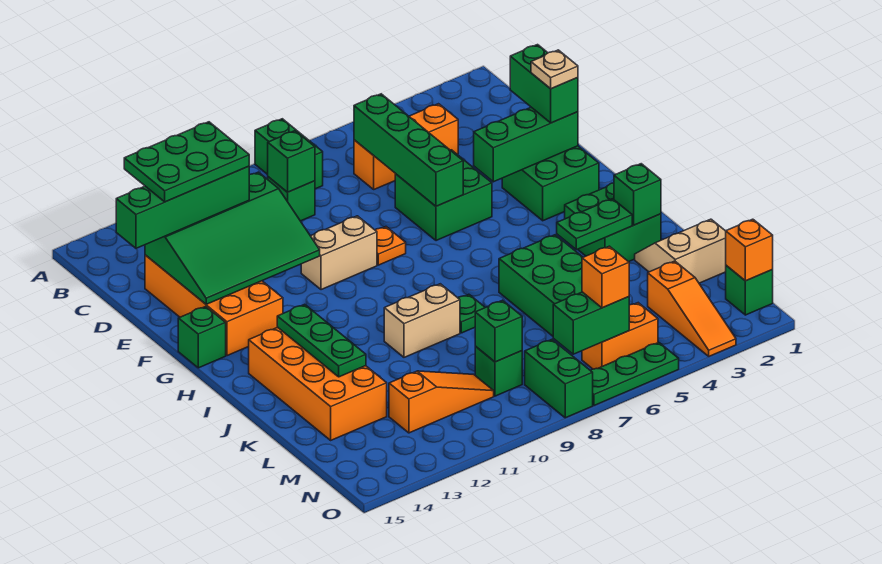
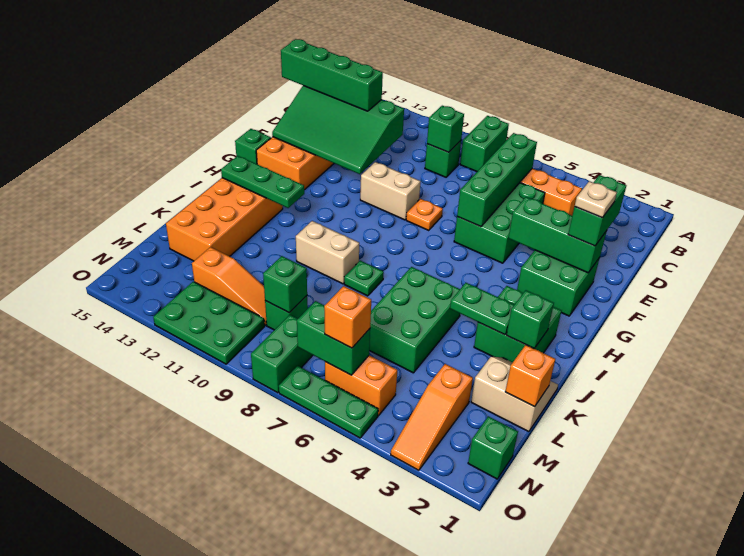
green plate C12:D14 level 4 -> green plate N10:O12 level 1
green brick E5:F6 level 1 -> green brick D5:F6 level 1
green plate I13:K13 level 2 -> green plate I12:I14 level 2
orange brick N1 level 2 -> orange brick L1 level 2

